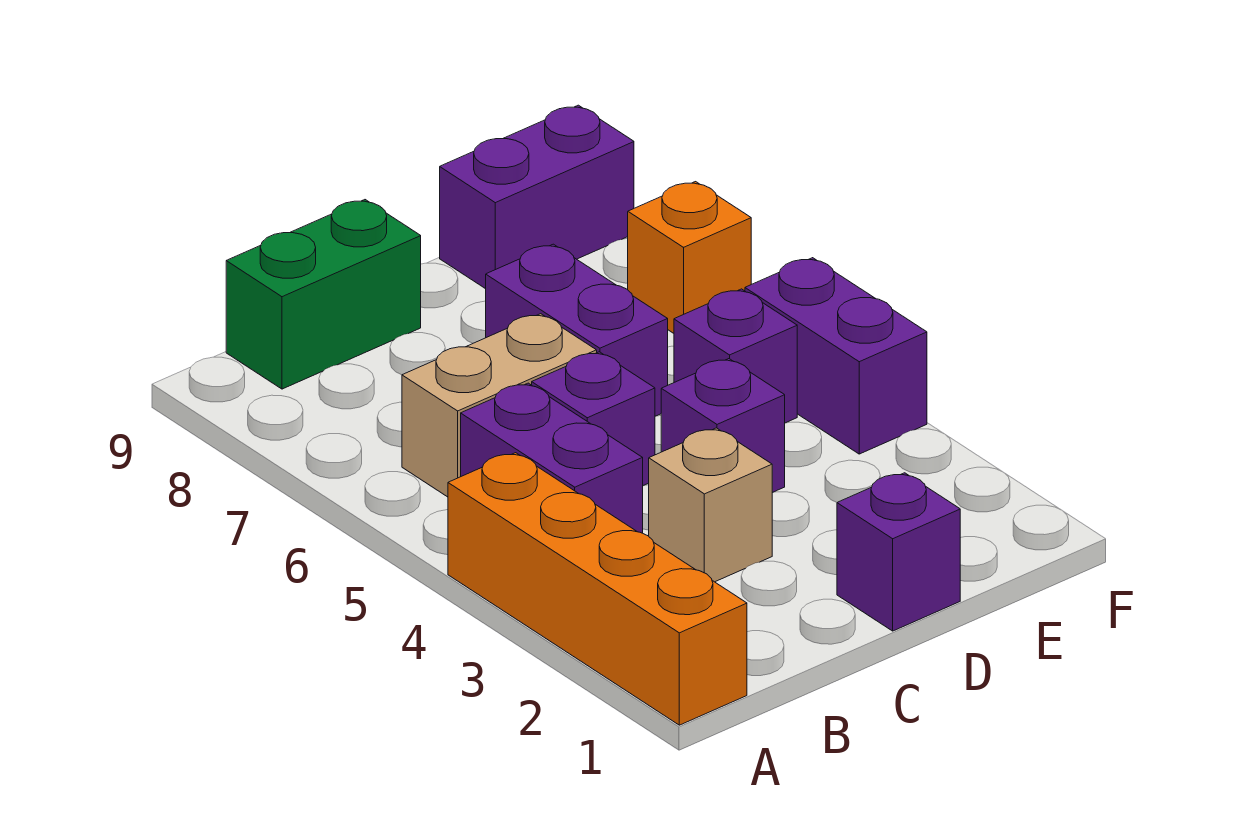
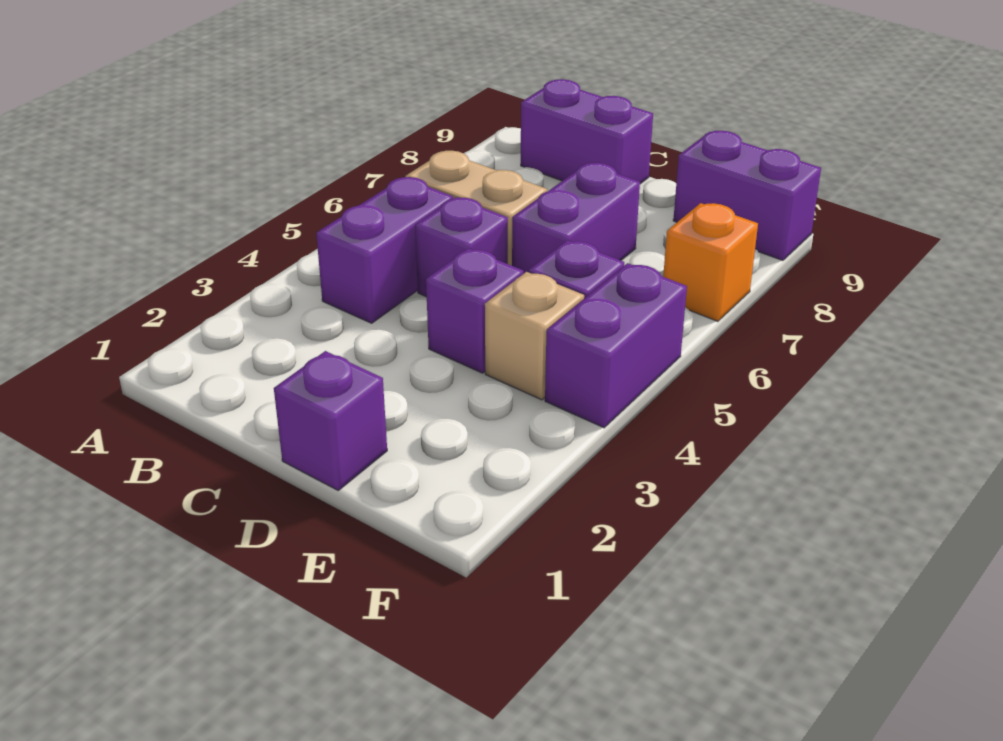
orange brick A1:A4 level 1 -> none
green brick B9:C9 level 1 -> purple brick B9:C9 level 1
tan brick C3 level 1 -> tan brick E4 level 1

